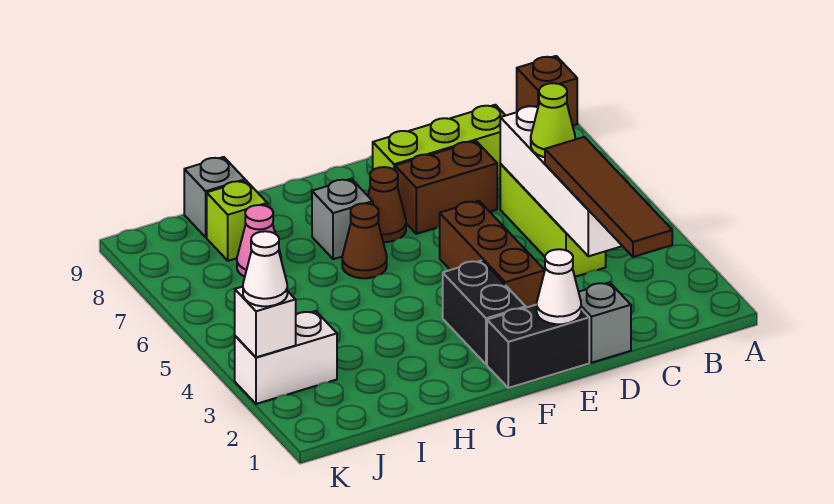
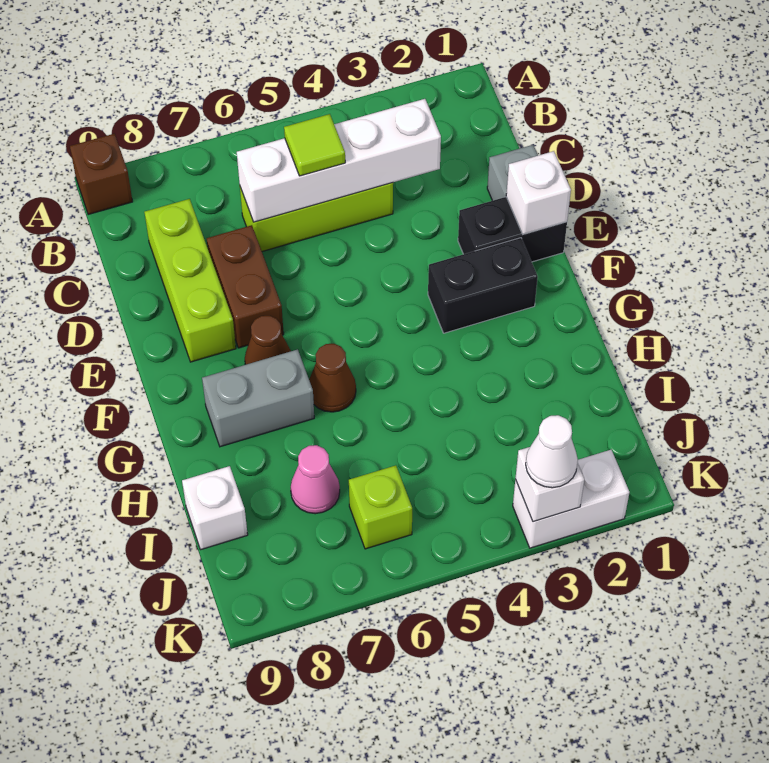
brown tile C1:C4 level 3 -> none
lime cone C5 level 3 -> lime tile C5 level 3
black brick E1:F1 level 1 -> black brick E1:E2 level 1
white cone E1 level 2 -> white brick E1 level 2
brown brick E3:E5 level 1 -> none
grey brick G7 level 1 -> grey brick G7:G8 level 1
lime brick I8 level 1 -> lime brick J6 level 1
grey brick I9 level 1 -> white brick I9 level 1
white brick J3:K3 level 1 -> white brick K2:K3 level 1

